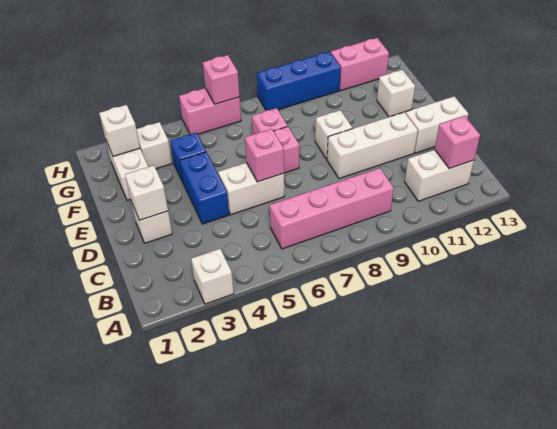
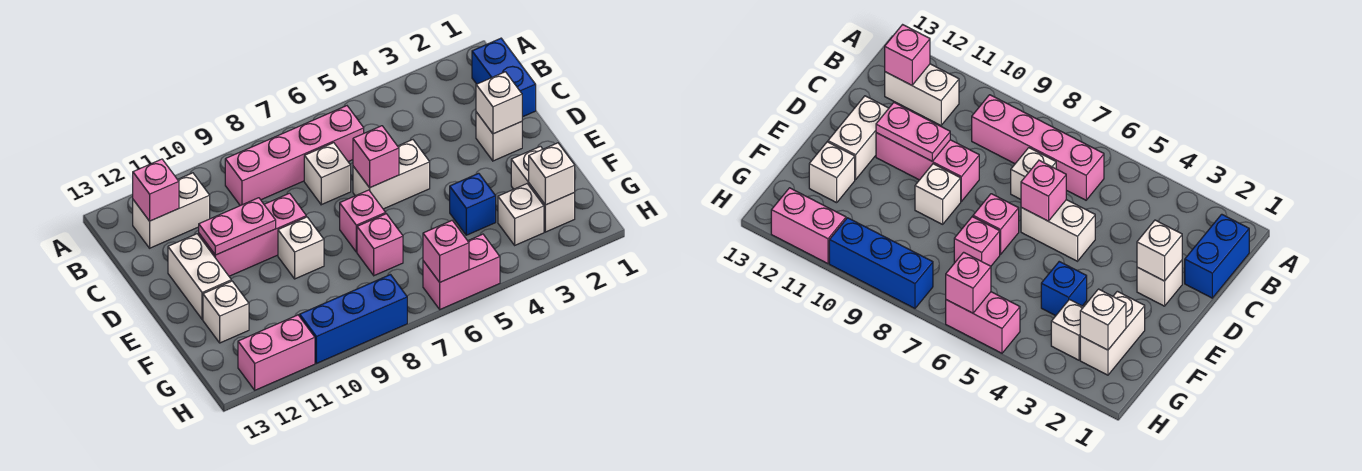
white brick A3 level 1 -> white brick C7 level 1
blue brick D4:E4 level 1 -> blue brick B1:C1 level 1
white brick D9:D11 level 1 -> pink brick D9:D11 level 1
none -> pink plate D10:D11 level 2
white brick D12:D13 level 1 -> white brick D12:E12 level 1

